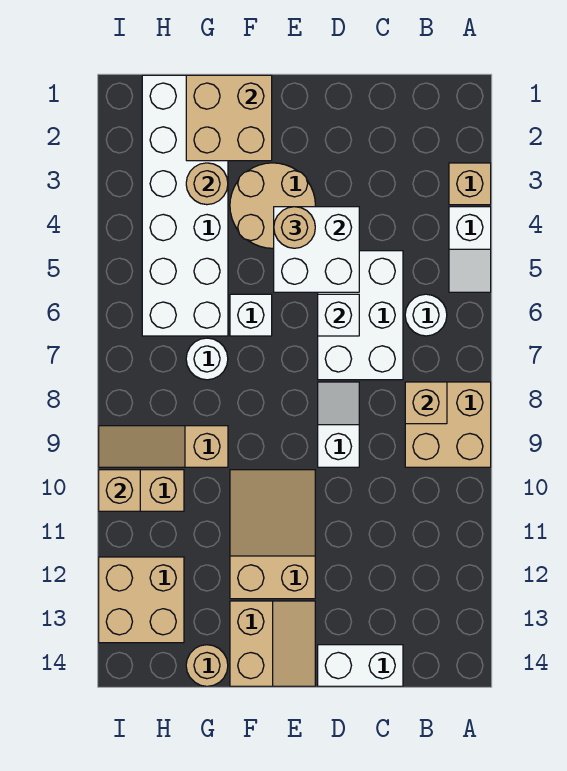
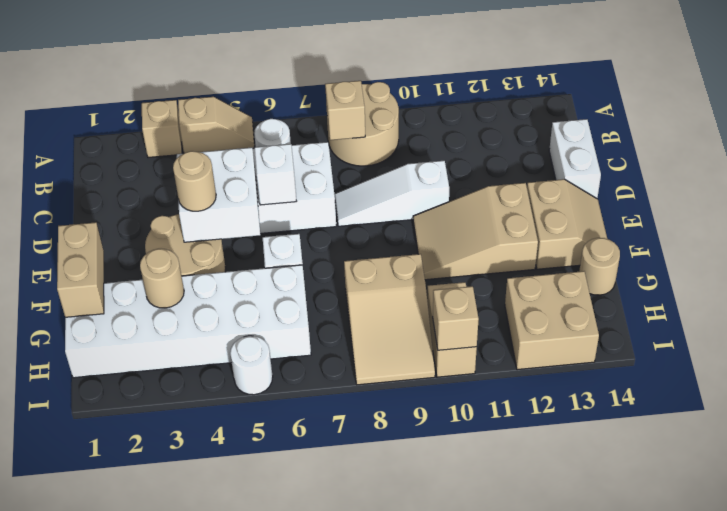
white slope A4:A5 level 1 top 4 -> tan slope A4:A5 level 1 top 4
tan brick A8:B9 level 1 -> tan round brick A8:B9 level 1
white slope D8:D9 level 1 top 9 -> white slope D8:D10 level 1 top 10
tan slope E13:F14 level 1 top F -> tan slope E13:F14 level 1 top 13
tan brick F1:G2 level 2 -> tan brick F1:G1 level 2
white round brick G7 level 1 -> white round brick I5 level 1
tan slope G9:I9 level 1 top G -> tan slope G8:I9 level 1 top G

